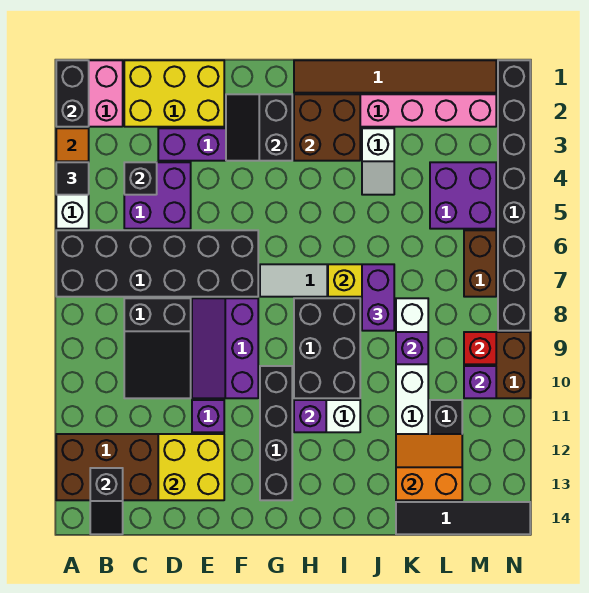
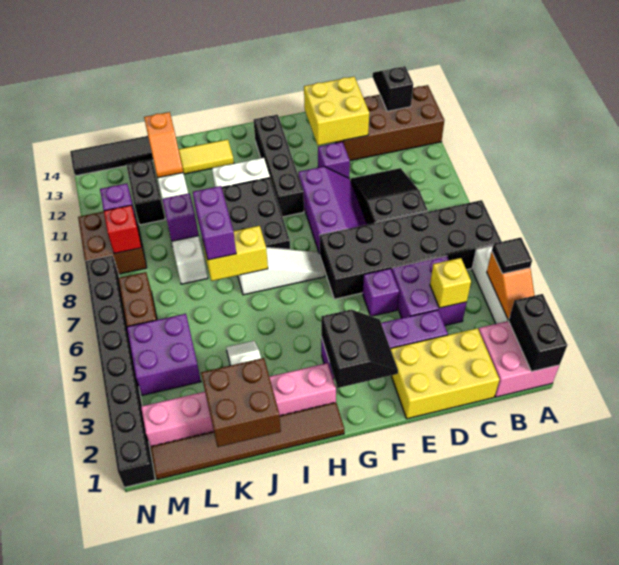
black brick C4 level 2 -> yellow brick C4 level 2
brown brick H2:I3 level 2 -> brown brick J1:K2 level 2
purple brick H11 level 2 -> purple brick E5 level 1
none -> yellow tile I13:J13 level 1
orange slope K12:L13 level 2 top 13 -> orange slope K12:K13 level 2 top 13

